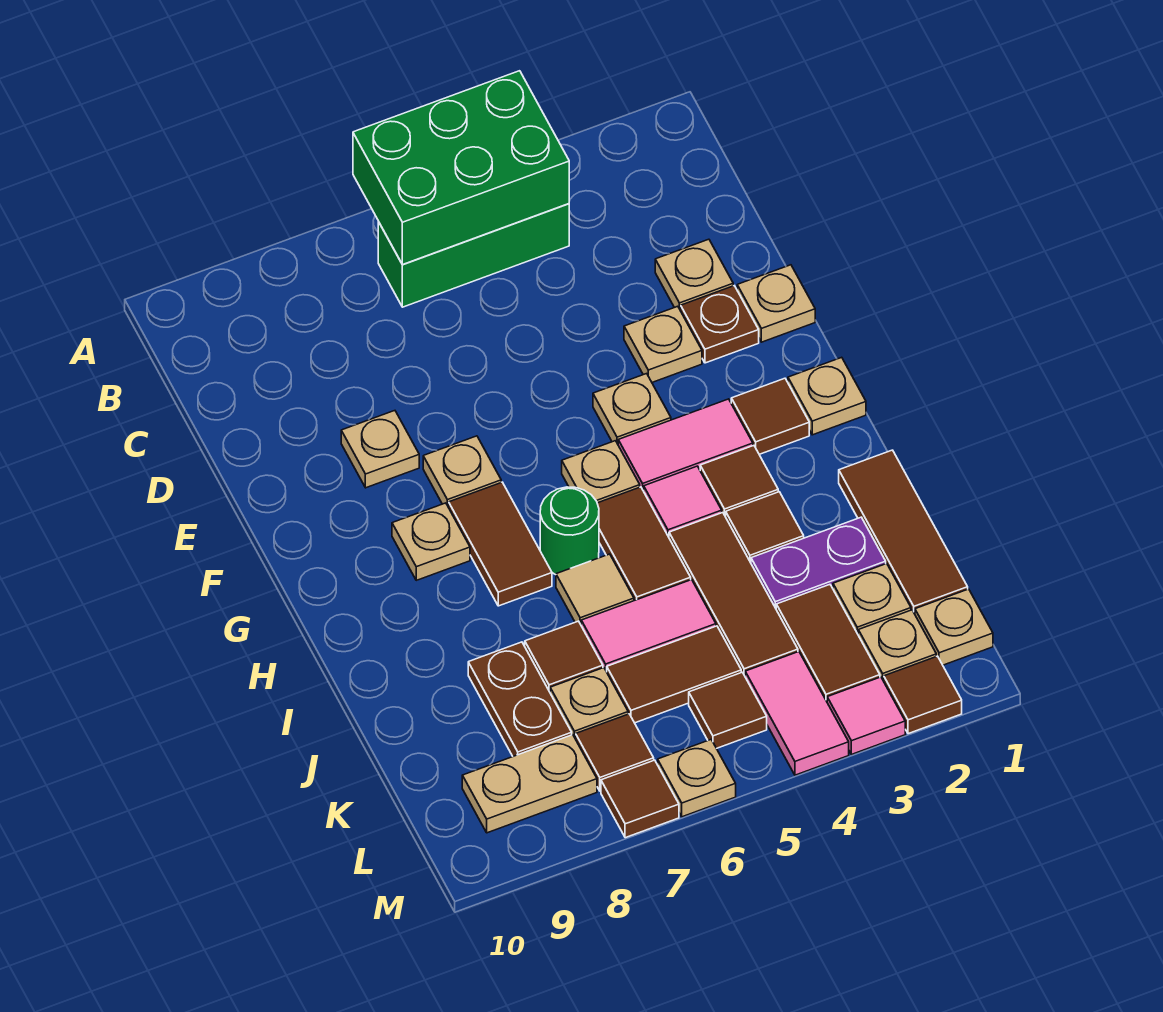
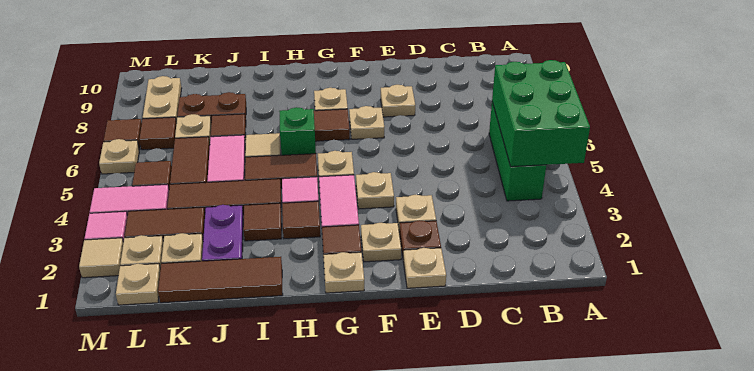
tan plate D2 level 1 -> tan plate F2 level 1
green round brick H6 level 1 -> green brick H6 level 1
brown tile M2 level 1 -> tan tile M2 level 1

